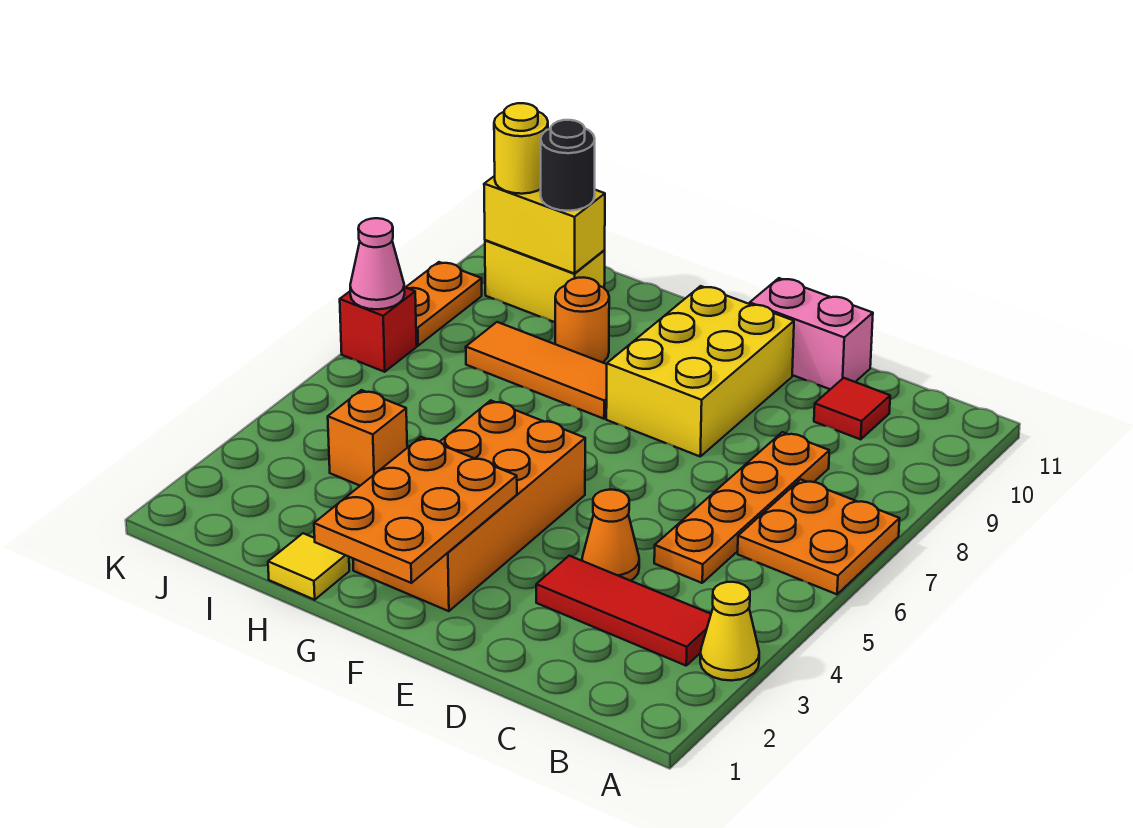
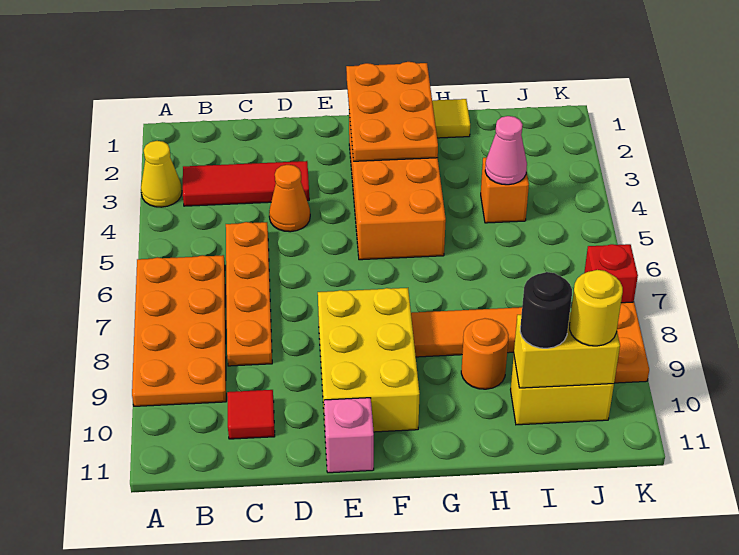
orange plate A6:B7 level 1 -> orange plate A6:B9 level 1
pink brick D11:E11 level 1 -> pink brick E11 level 1
pink cone K7 level 2 -> pink cone I4 level 2

